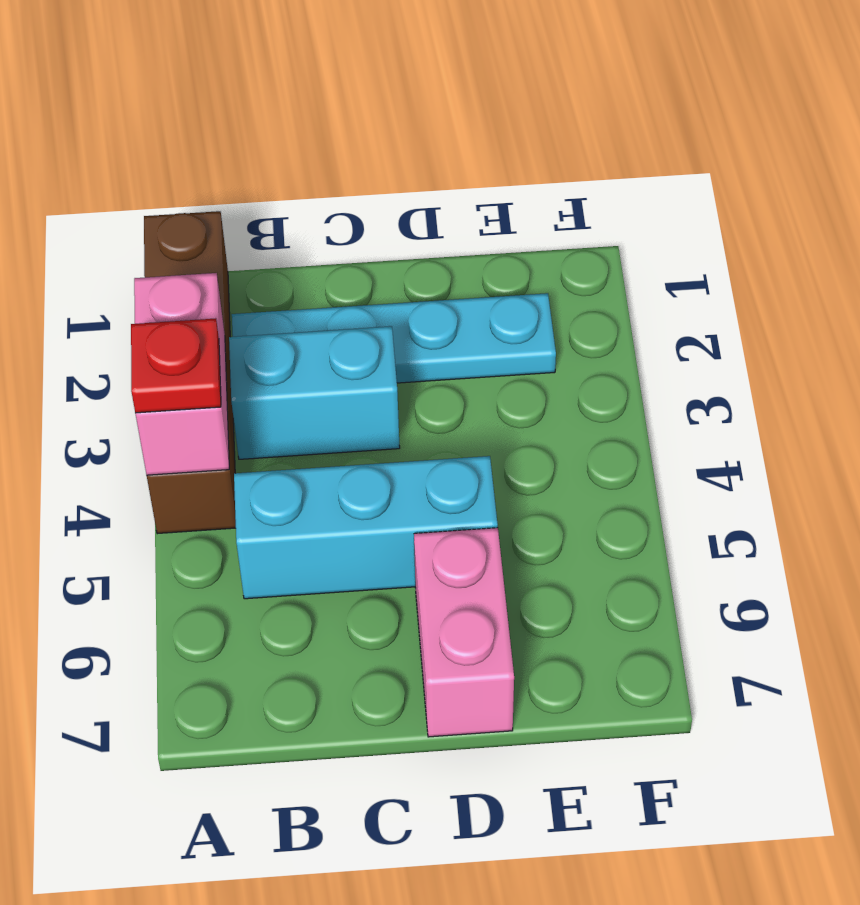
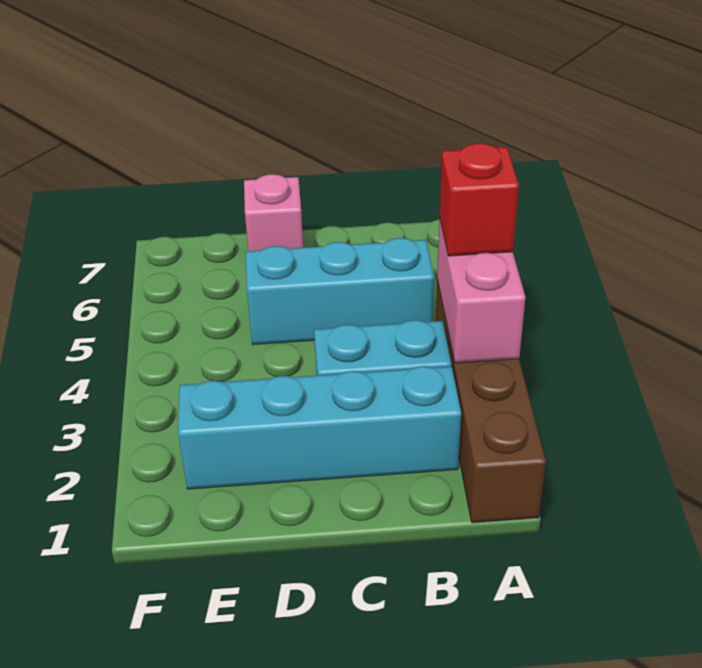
red plate A4 level 3 -> red brick A4 level 3
cyan plate B2:E2 level 1 -> cyan brick B2:E2 level 1
pink brick D6:D7 level 1 -> pink brick D7 level 1

